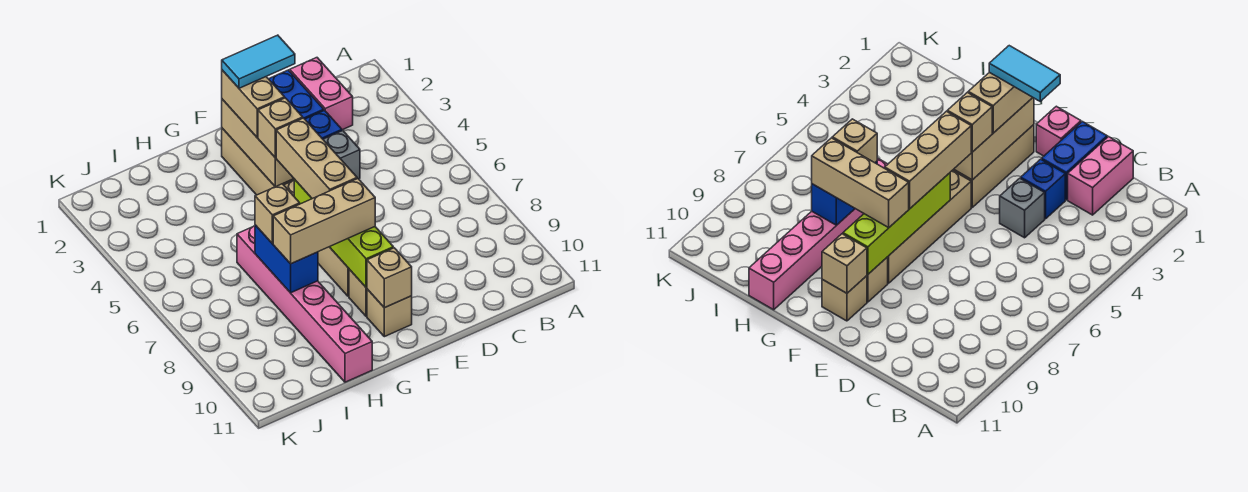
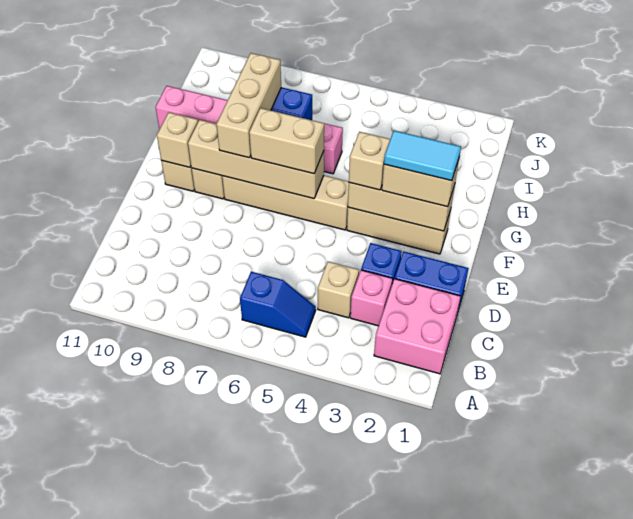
none -> blue slope B5:B6 level 1 top 6
pink brick C1:C2 level 1 -> pink brick B1:C2 level 1
grey brick D4 level 1 -> none
pink brick E1 level 1 -> pink brick C3 level 1
cyan tile E2:F2 level 4 -> cyan tile F2:F3 level 4
tan brick F5:F7 level 3 -> tan brick F6:F7 level 3
lime brick F6:F9 level 2 -> tan brick F6:F9 level 2
tan brick H7 level 3 -> tan brick C4 level 1

